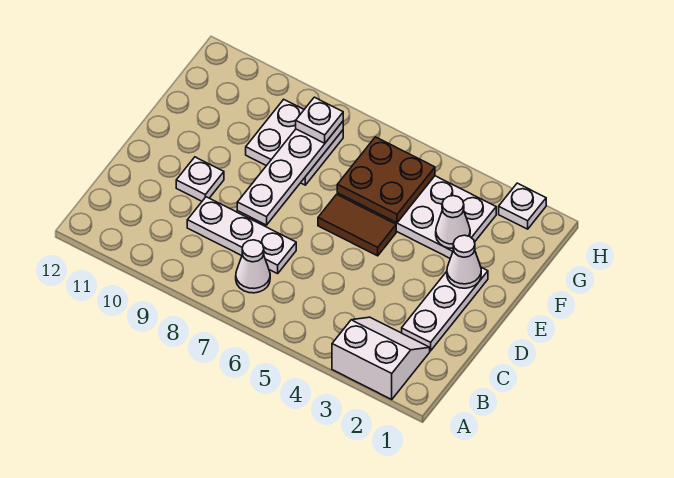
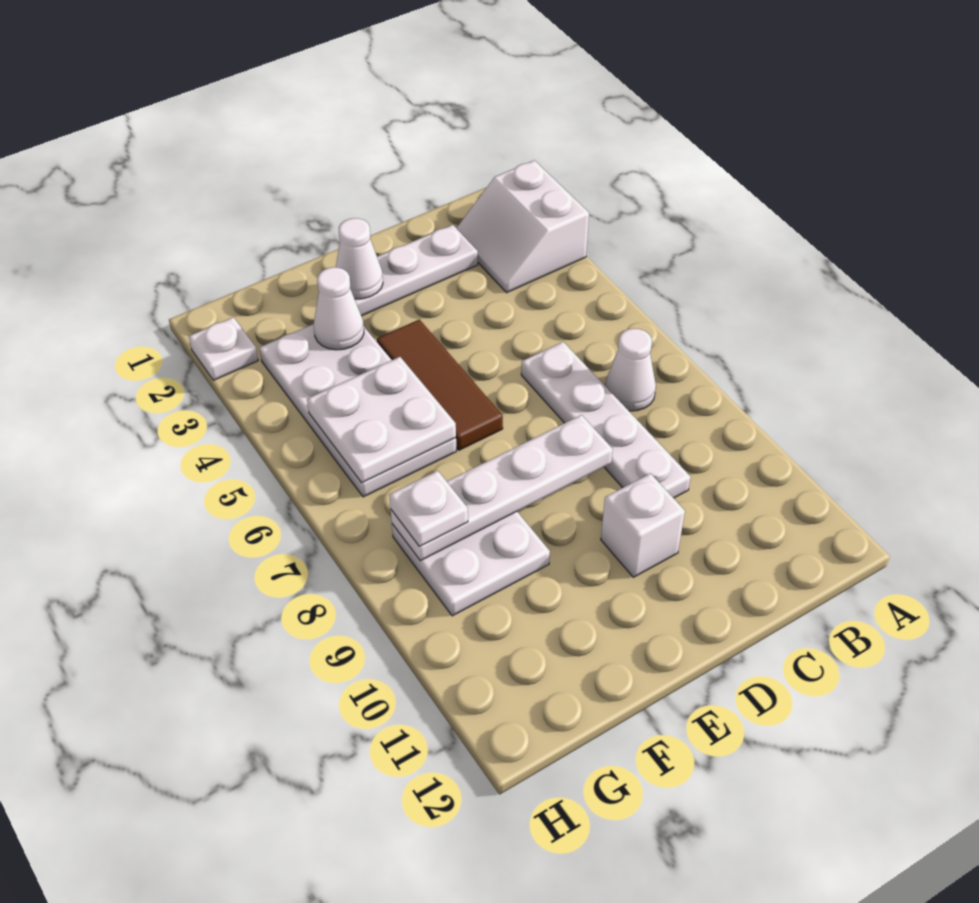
white plate C7:C9 level 1 -> white plate C6:C9 level 1
white plate D10 level 1 -> white brick D10 level 1
brown tile E5:E6 level 1 -> brown tile E4:E6 level 1
brown plate F5:G6 level 2 -> white plate F5:G6 level 2

